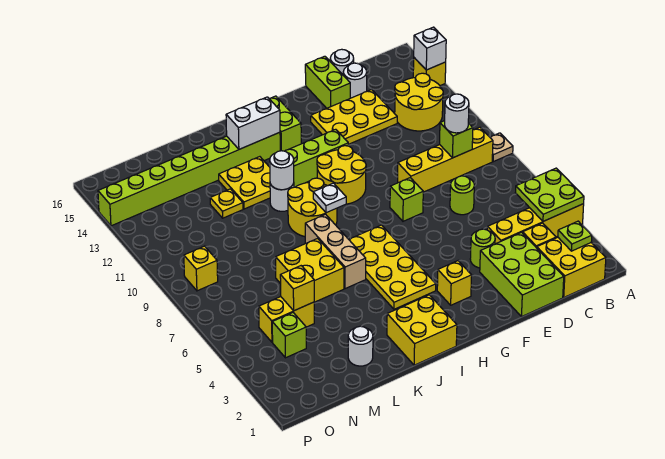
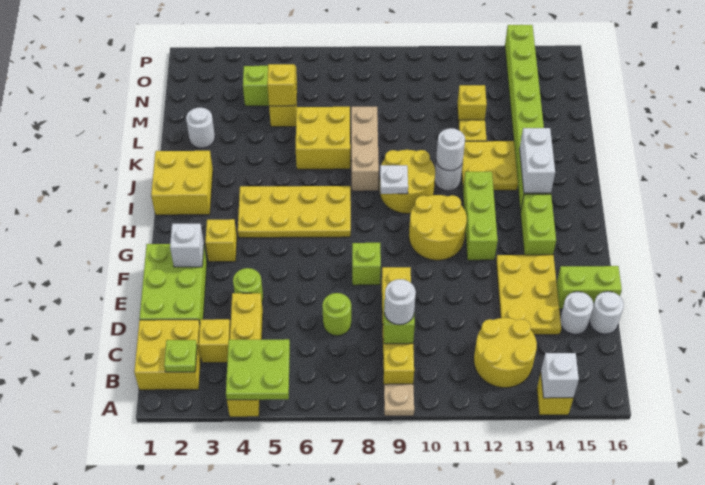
lime brick D1:E3 level 1 -> lime brick D1:F2 level 1
none -> white brick F2 level 2
lime brick H14:H15 level 1 -> lime brick G14:H14 level 1
tan brick J6:J8 level 1 -> tan brick J8:L8 level 1
yellow brick O9 level 1 -> yellow brick M12 level 1

